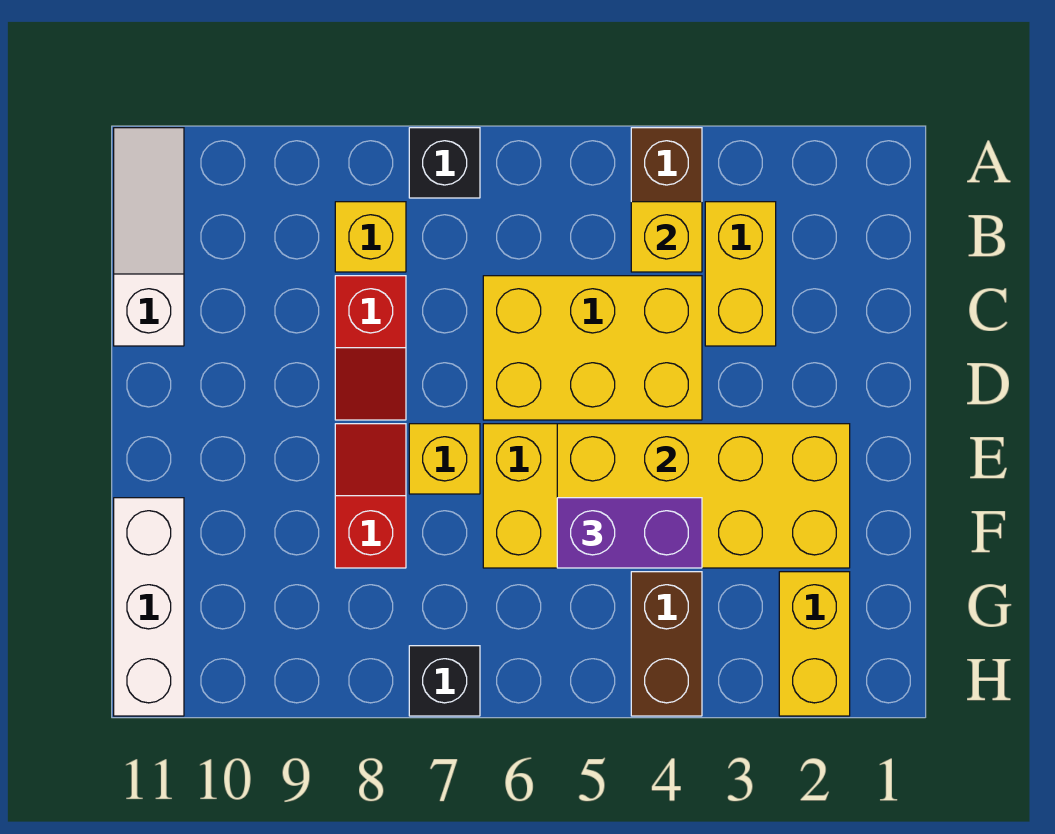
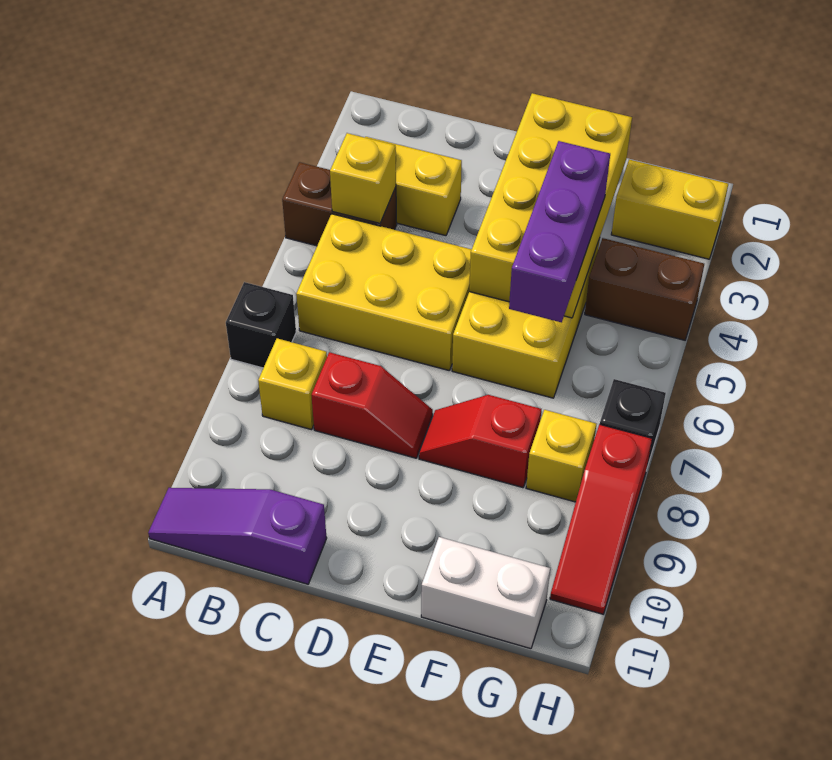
white slope A11:C11 level 1 top C -> purple slope A11:C11 level 1 top C
yellow brick C4:D6 level 1 -> yellow brick B5:D6 level 1
yellow brick E7 level 1 -> yellow brick G8 level 1
purple brick F4:F5 level 3 -> purple brick F4:F6 level 3
white brick F11:H11 level 1 -> white brick F11:G11 level 1
none -> red slope H8:H10 level 1 top 8

